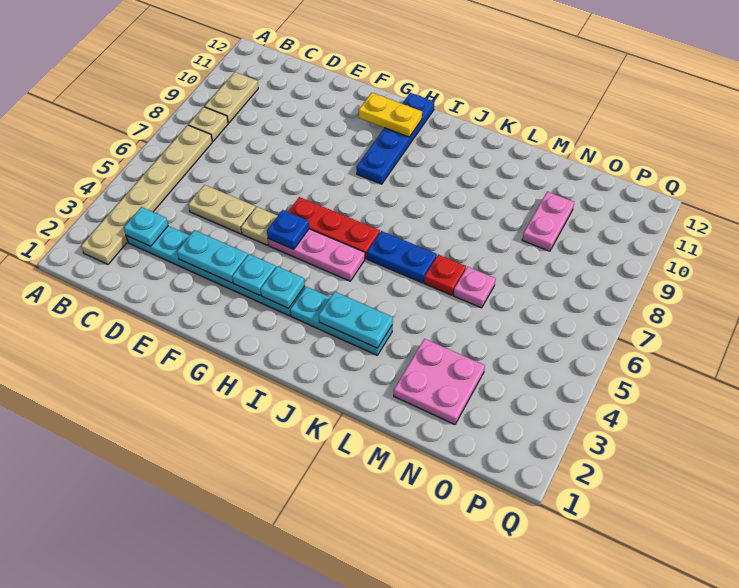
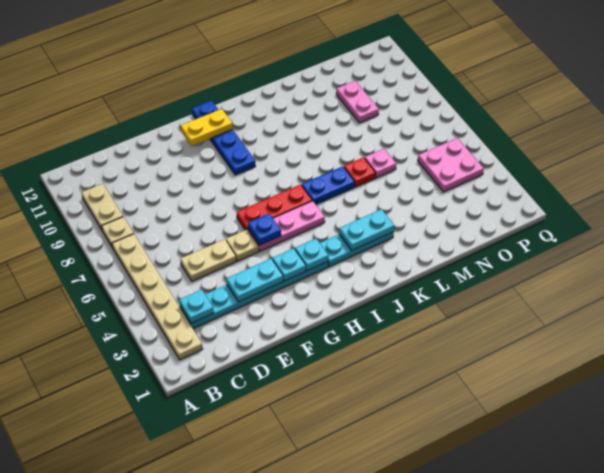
pink plate M2:N3 level 1 -> pink plate O4:P5 level 1

